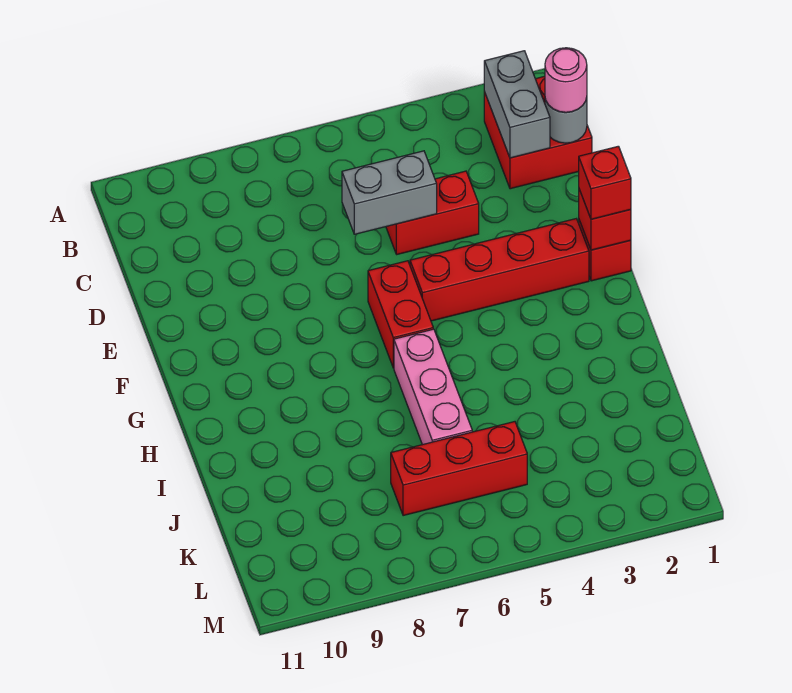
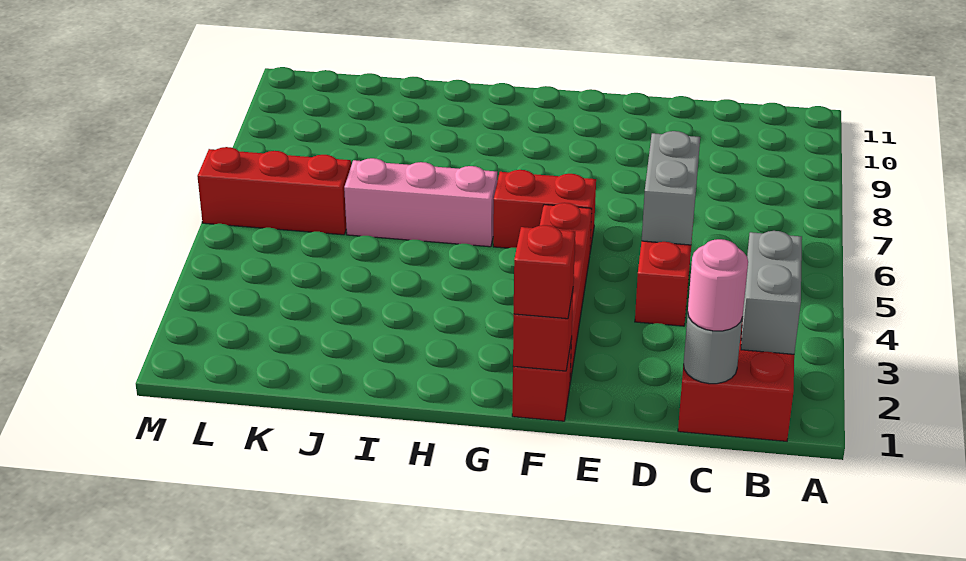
grey brick B2:C2 level 2 -> grey brick B2:B3 level 2
red brick K5:K7 level 1 -> red brick K6:M6 level 1

